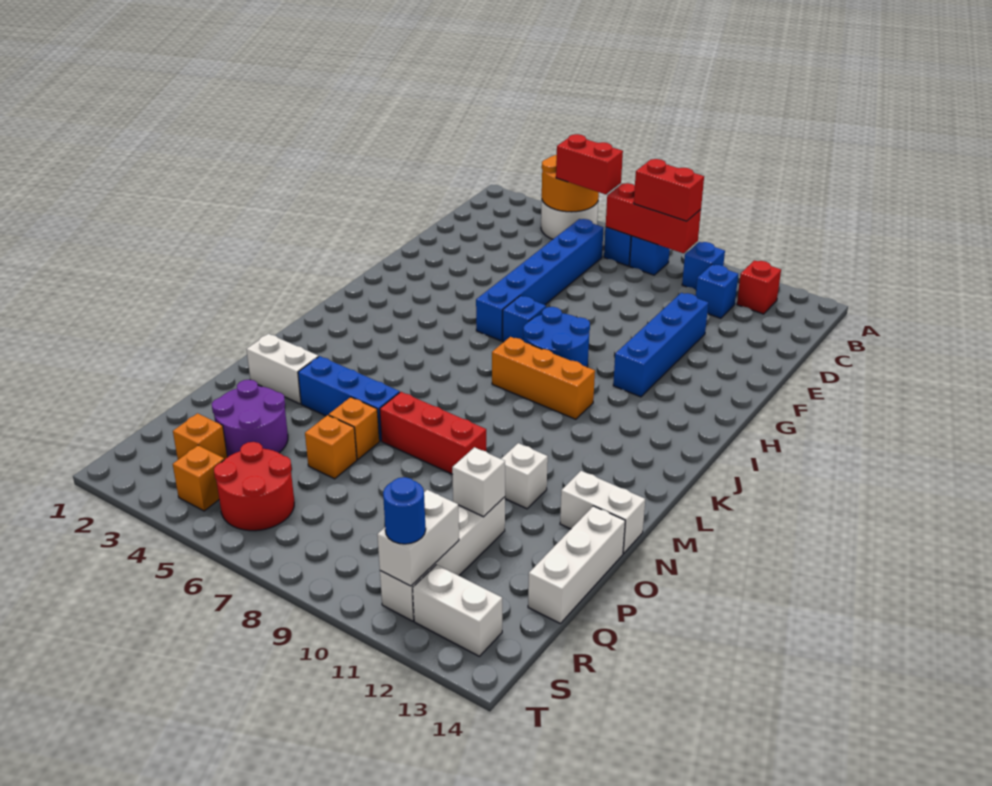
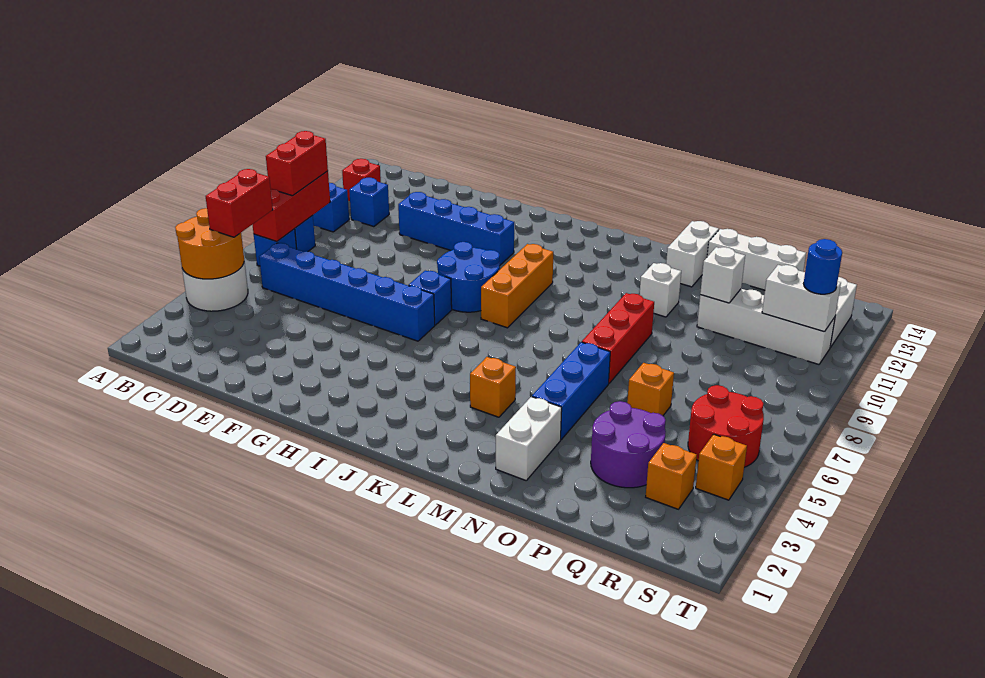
orange brick O6 level 1 -> orange brick L4 level 1

